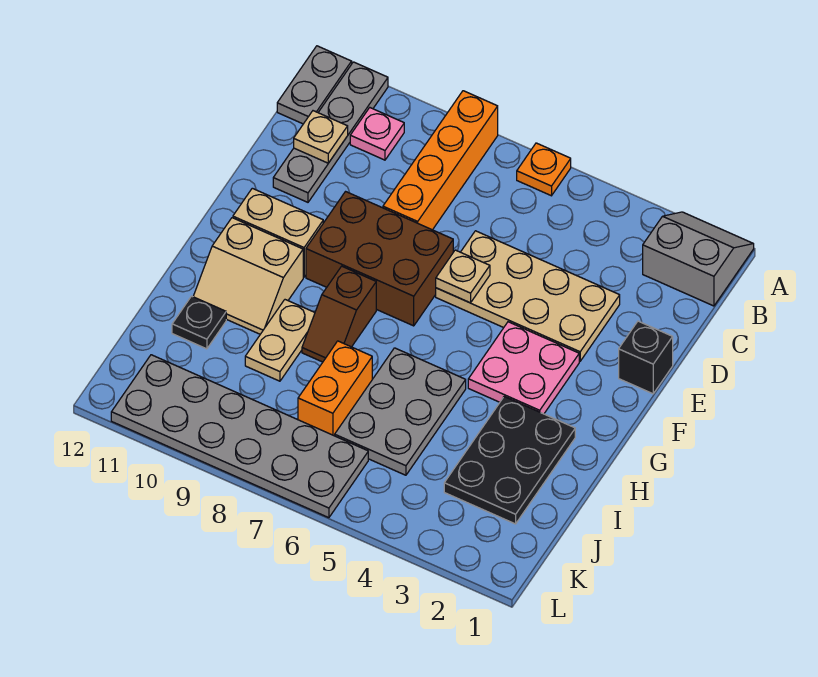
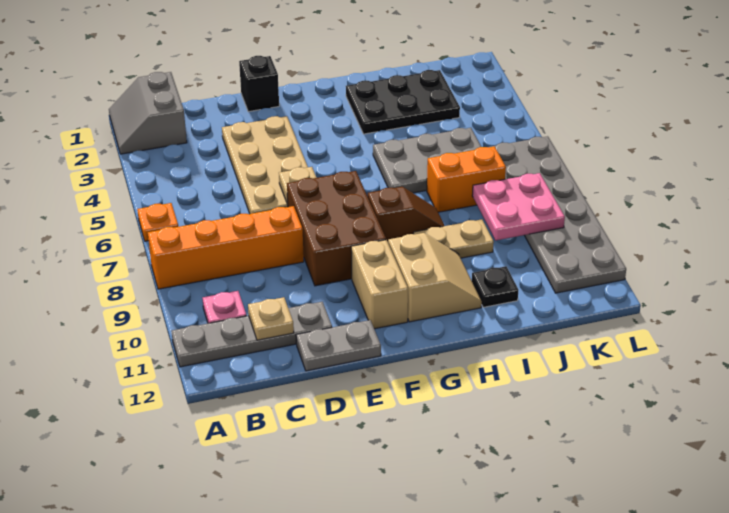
grey plate A12:B12 level 1 -> grey plate D12:E12 level 1
pink plate F3:G4 level 1 -> pink plate J8:K9 level 2

